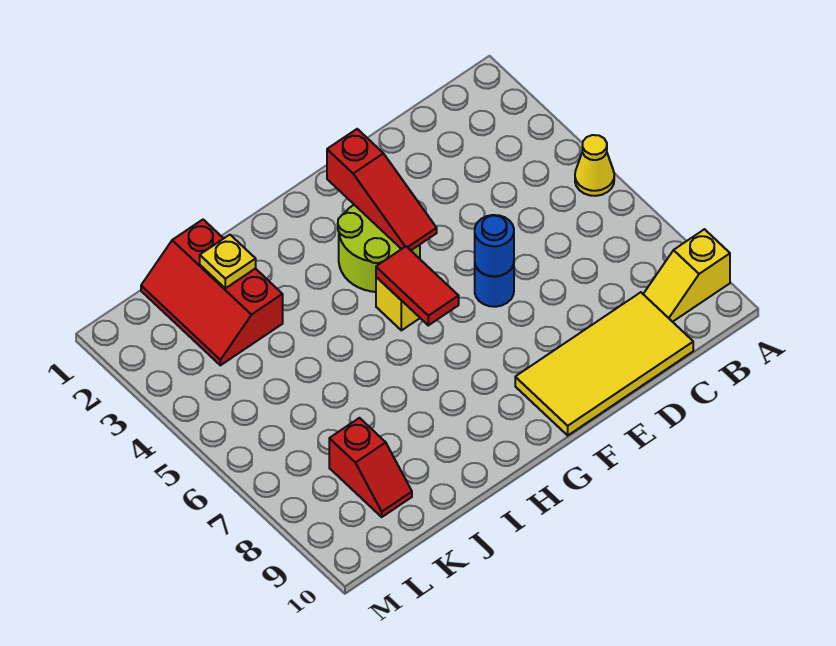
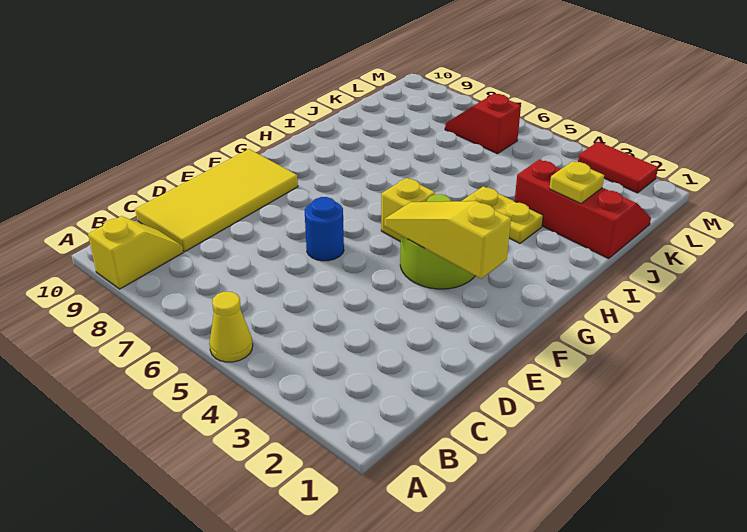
blue round brick E6 level 2 -> none
red slope F2:F4 level 2 top 2 -> yellow slope F2:F4 level 2 top 2
red tile G5:G6 level 2 -> red tile M2:M3 level 1
none -> yellow plate I3:I4 level 1
red slope K8:K9 level 1 top 8 -> red slope L6:L7 level 1 top 6

